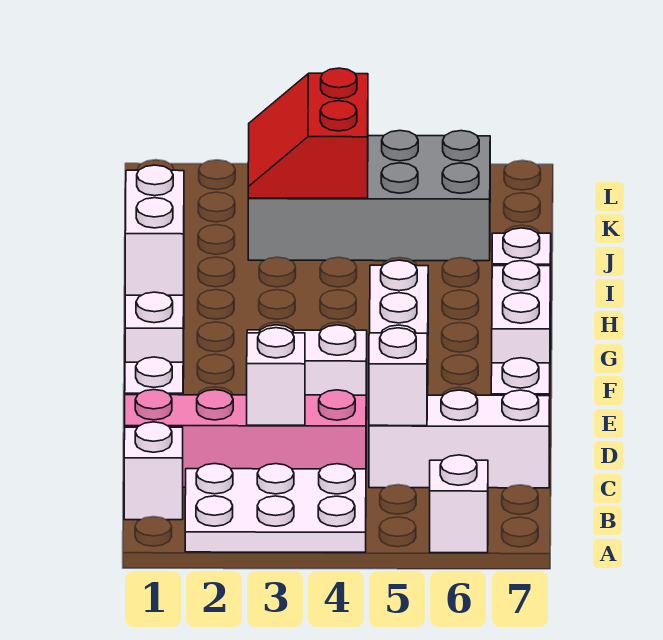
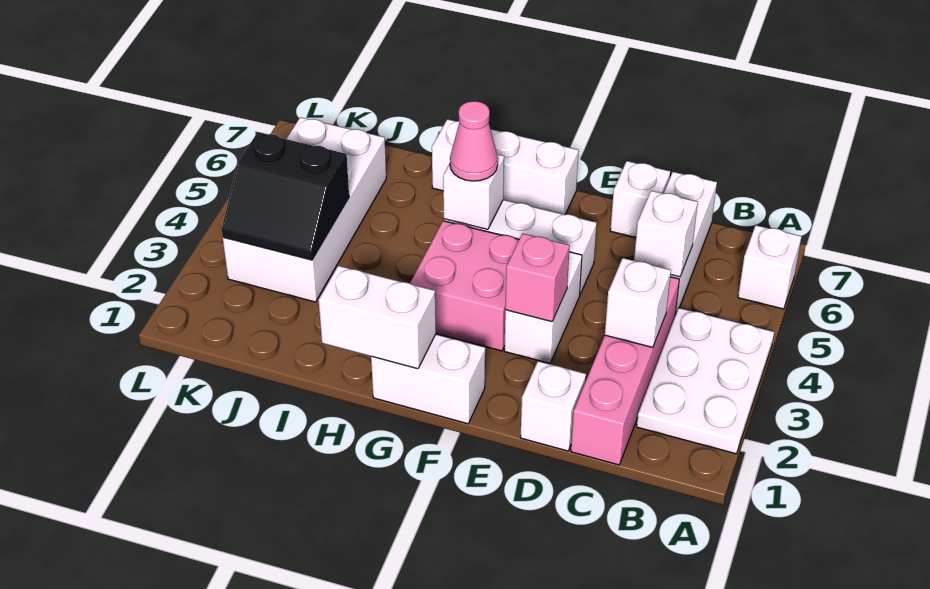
white brick B1 level 1 -> white brick G5 level 2
none -> pink brick E3 level 2
none -> pink brick F3:G4 level 1
none -> pink cone G5 level 3
grey brick J3:K6 level 1 -> white brick J3:K6 level 1
red slope J3:K4 level 2 top 4 -> black slope J3:K4 level 2 top 4

